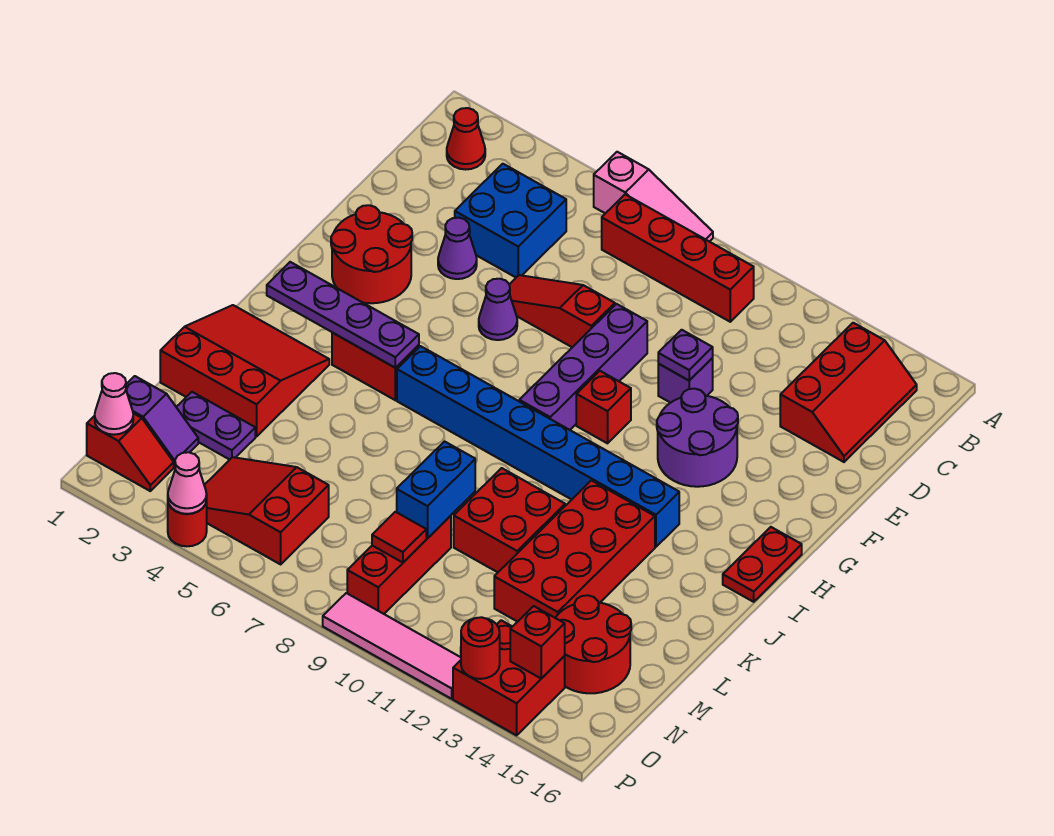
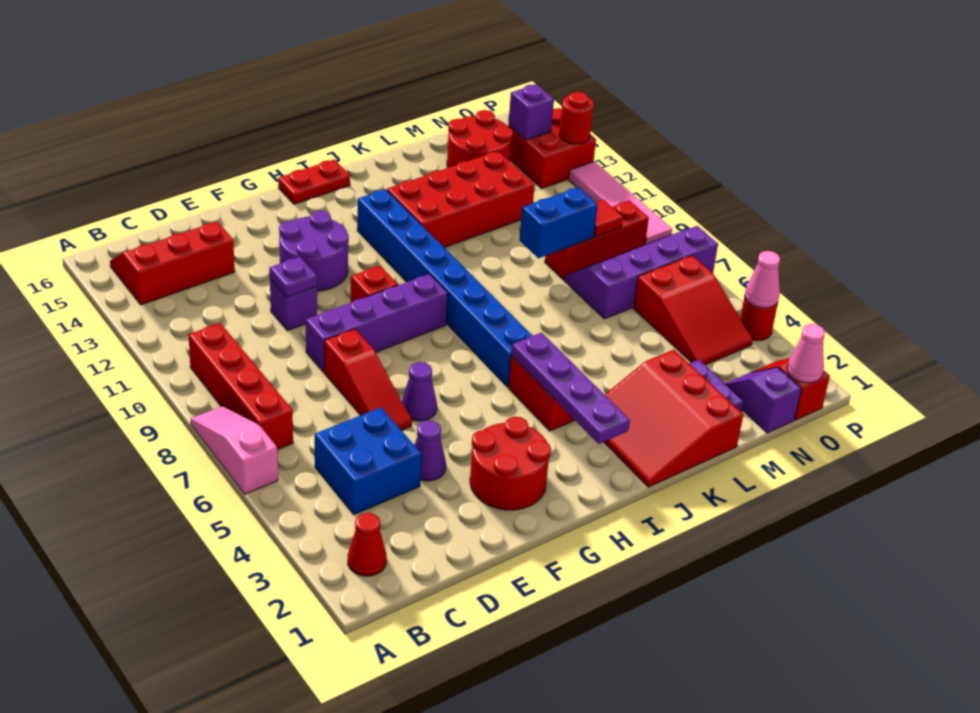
red brick K10:L11 level 1 -> none
none -> purple slope M7:P8 level 1 top 7
red brick O14 level 2 -> purple brick O14 level 2

